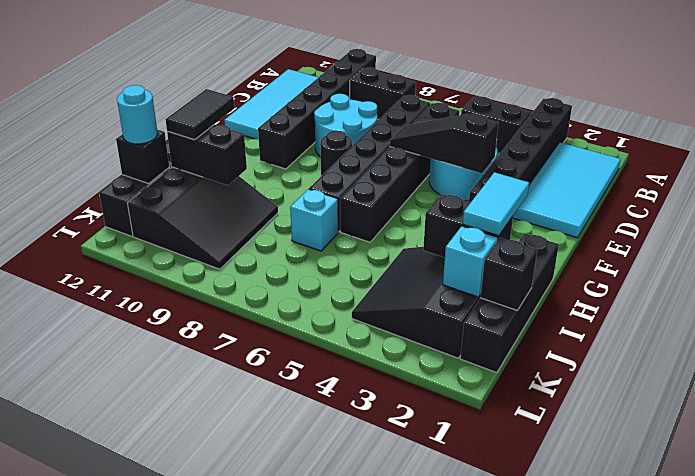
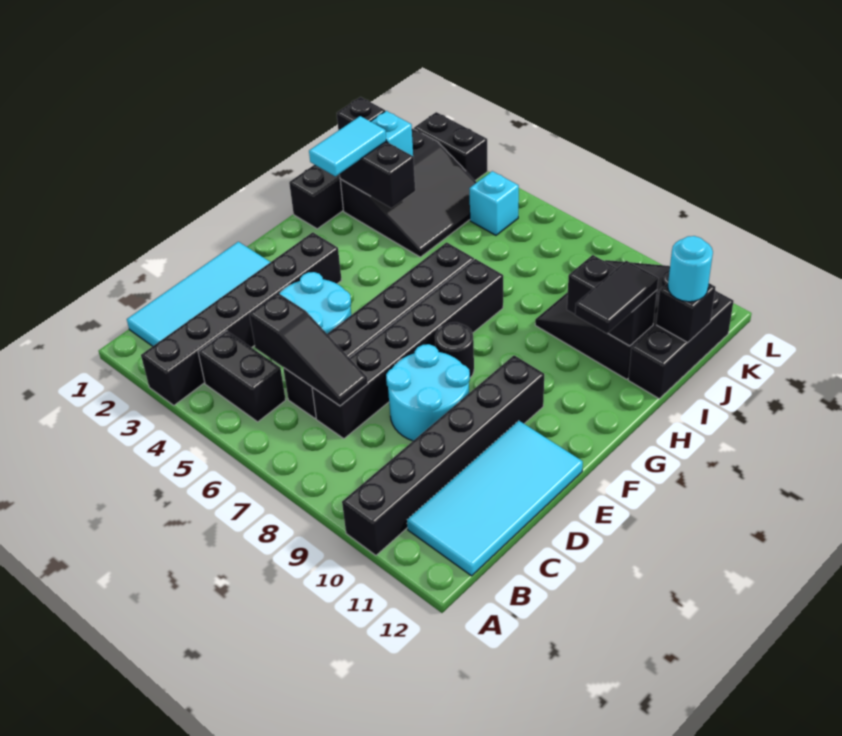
black brick B8:B9 level 1 -> black brick L2:L3 level 1
black slope E4:E6 level 2 top 4 -> black slope C5:C7 level 2 top 5
cyan brick I7 level 1 -> cyan brick K5 level 1

